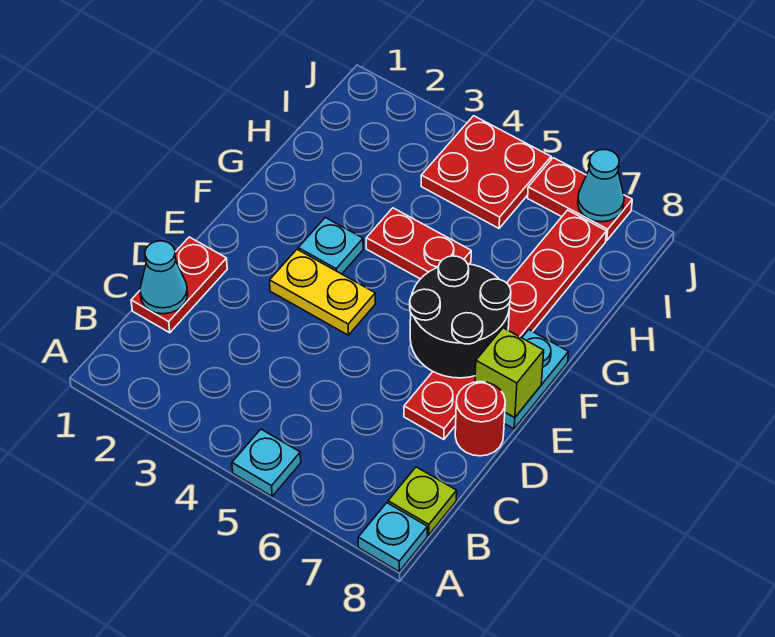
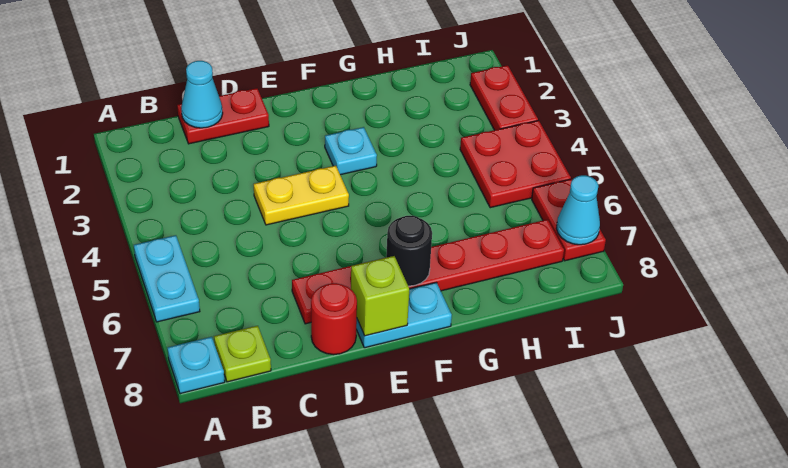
cyan plate A5 level 1 -> cyan plate A5:A6 level 1
yellow plate E3:E4 level 1 -> yellow plate D4:E4 level 1
black round brick E6:F7 level 2 -> black round brick F7 level 2
red plate G4:G5 level 1 -> red plate J2:J3 level 1

